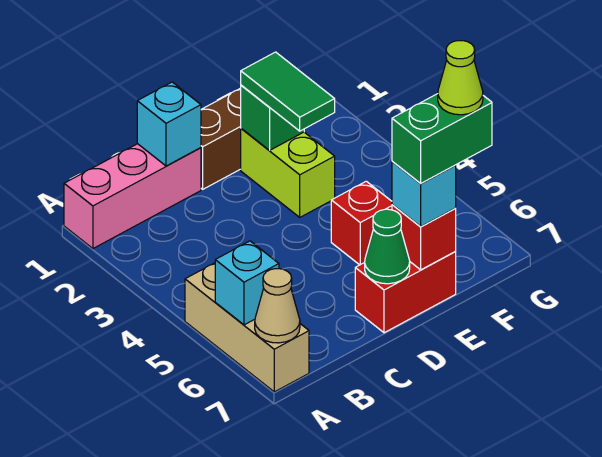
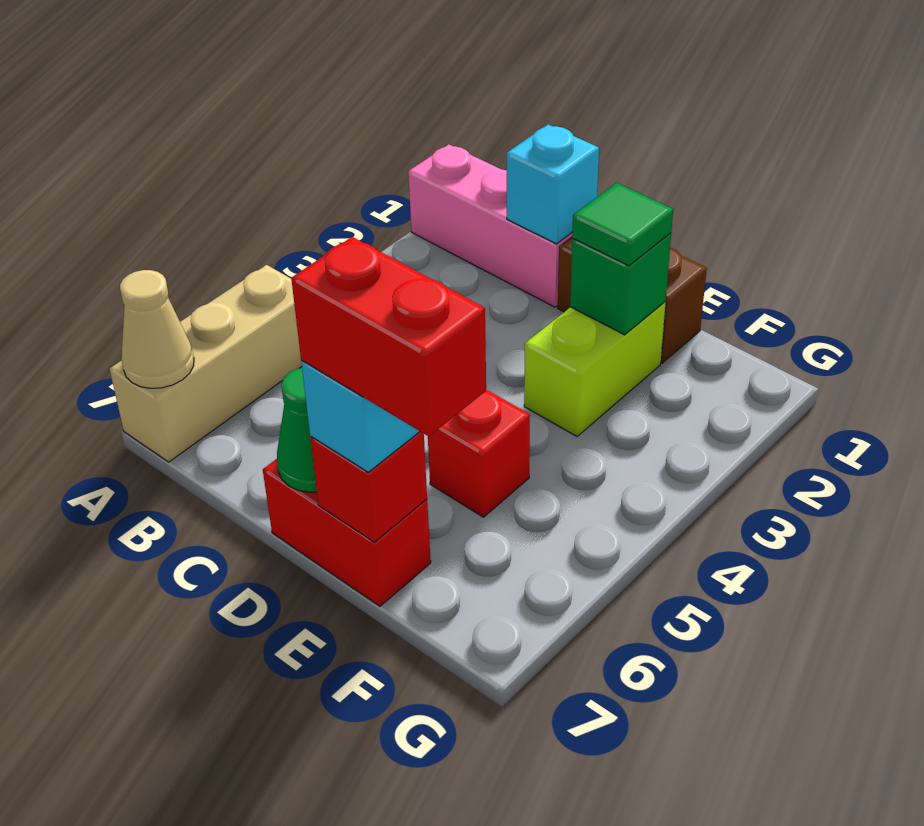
cyan brick A6 level 2 -> none
green tile E2:E3 level 3 -> green tile E2 level 3
green brick E7:F7 level 4 -> red brick E7:F7 level 4
lime cone F7 level 5 -> none

